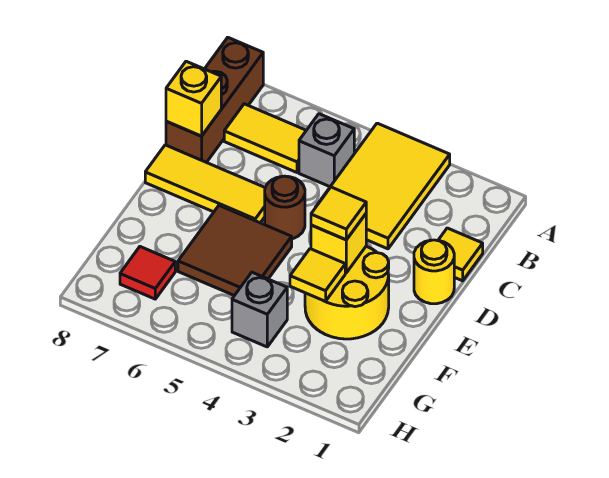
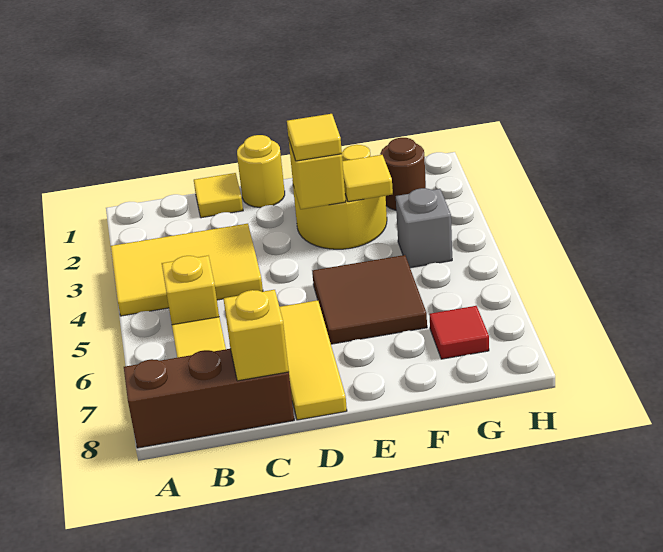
grey brick B5 level 1 -> yellow brick B5 level 1
brown round brick D5 level 1 -> brown round brick G2 level 1

